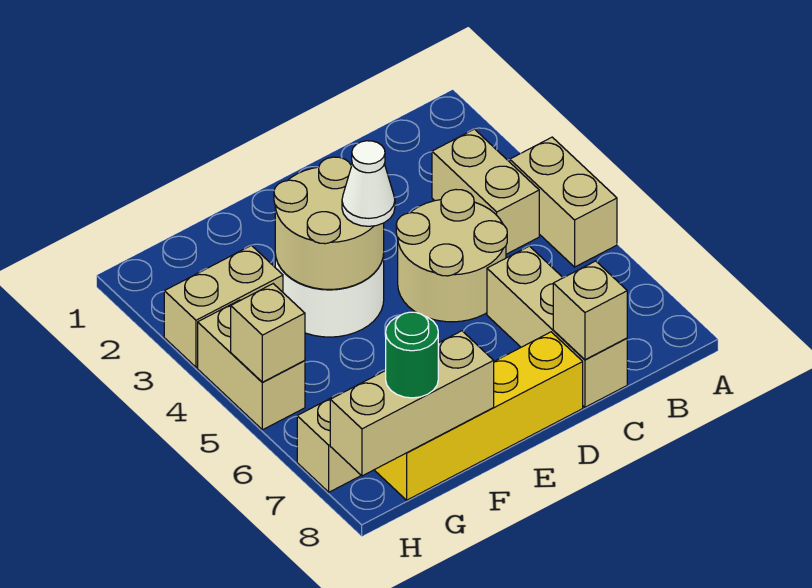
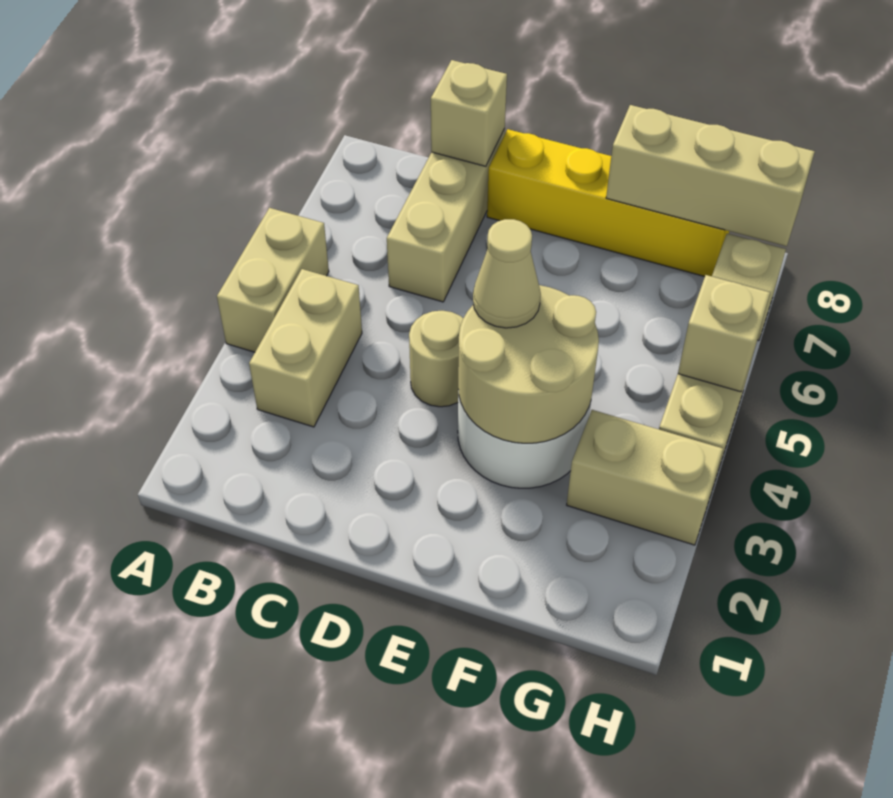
tan round brick C4:D5 level 1 -> tan round brick D4 level 1
white cone E4 level 3 -> tan cone E4 level 3
green round brick G8 level 3 -> none

